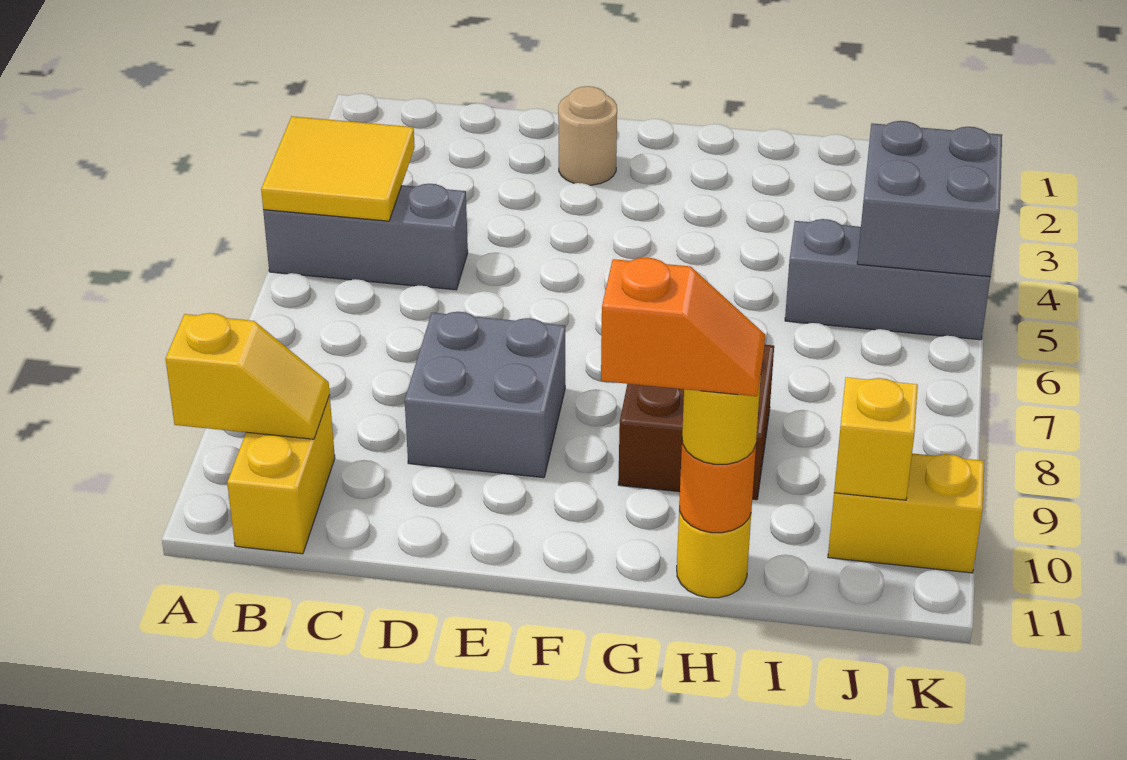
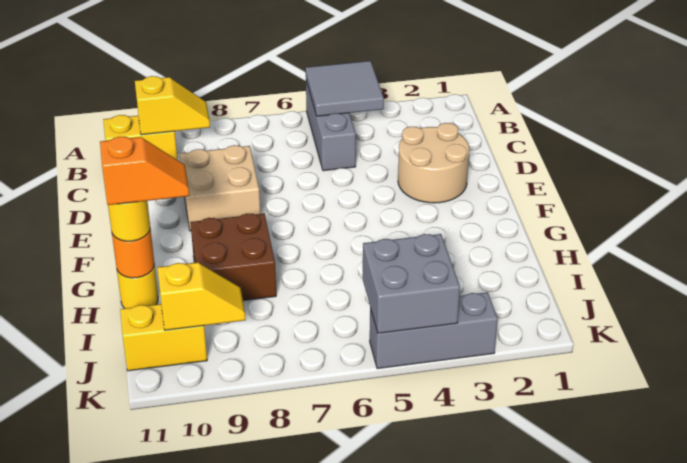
yellow tile A4:B5 level 2 -> grey tile A4:B5 level 2
yellow slope A10:B10 level 2 top A -> yellow slope B9:B10 level 2 top 10
grey brick D8:E9 level 1 -> tan brick D8:E9 level 1
tan round brick E2 level 1 -> tan round brick D2:E3 level 1
orange slope G11:H11 level 4 top G -> orange slope H10:H11 level 4 top 11
grey brick I5:K5 level 1 -> grey brick K3:K5 level 1
yellow brick J10:K10 level 1 -> yellow brick J10:J11 level 1

